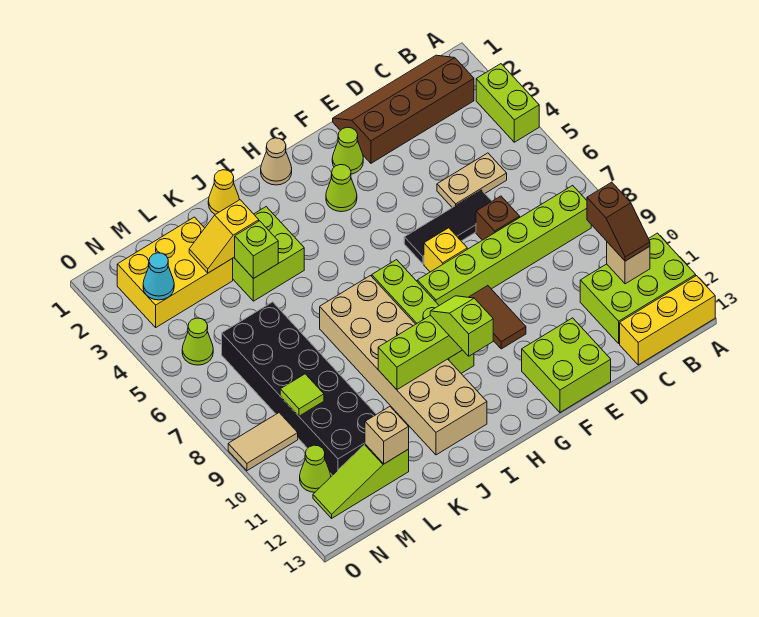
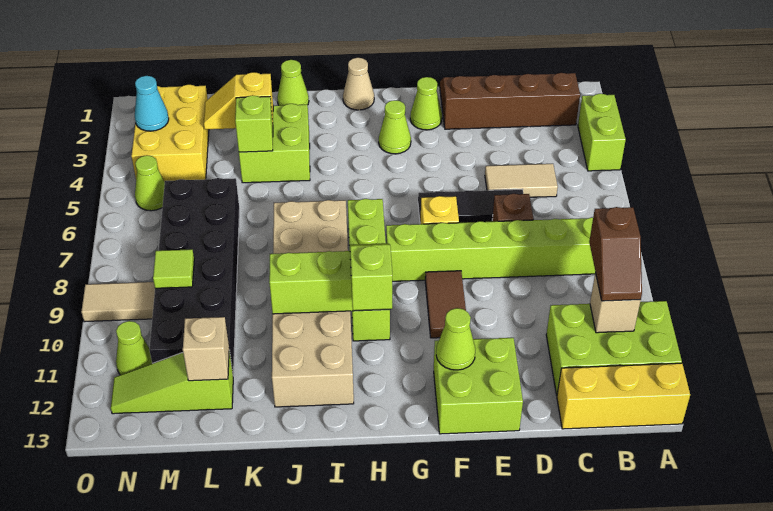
tan plate C5:D5 level 1 -> tan tile C5:D5 level 1
none -> lime cone F12 level 2
yellow cone J1 level 1 -> lime cone J1 level 1
yellow brick L2:N3 level 1 -> yellow brick M2:N4 level 1

